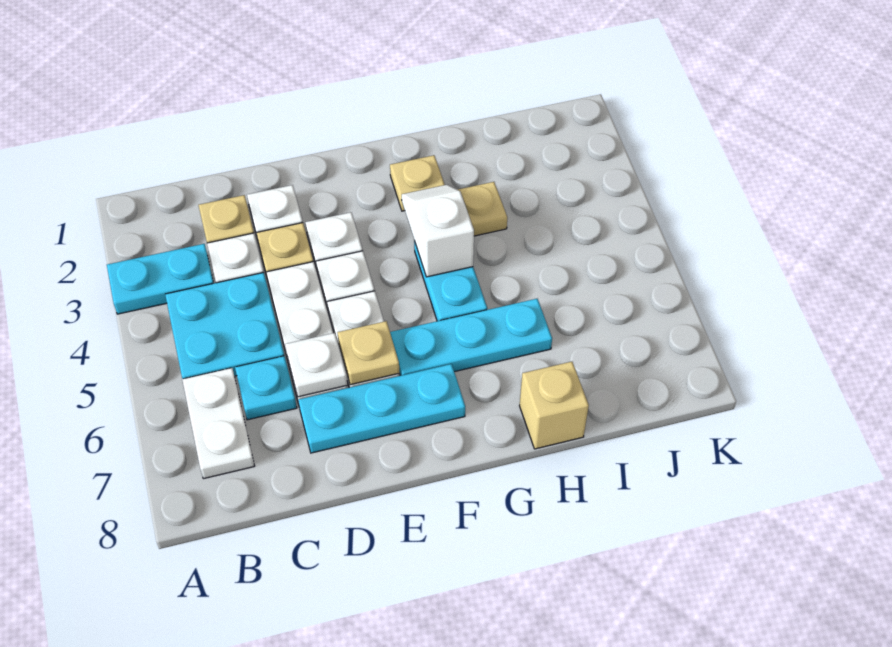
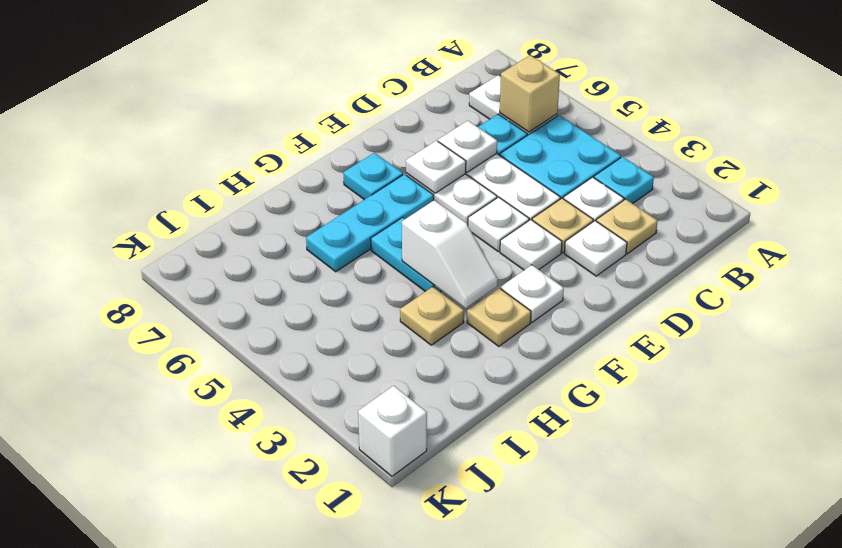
cyan plate A3:B3 level 1 -> cyan plate B3 level 1
cyan plate D7:F7 level 1 -> cyan plate F7 level 1
tan plate E6 level 2 -> white plate E6 level 2
none -> white plate F2 level 1
tan brick H8 level 1 -> tan brick B6 level 2
none -> white brick K1 level 1

